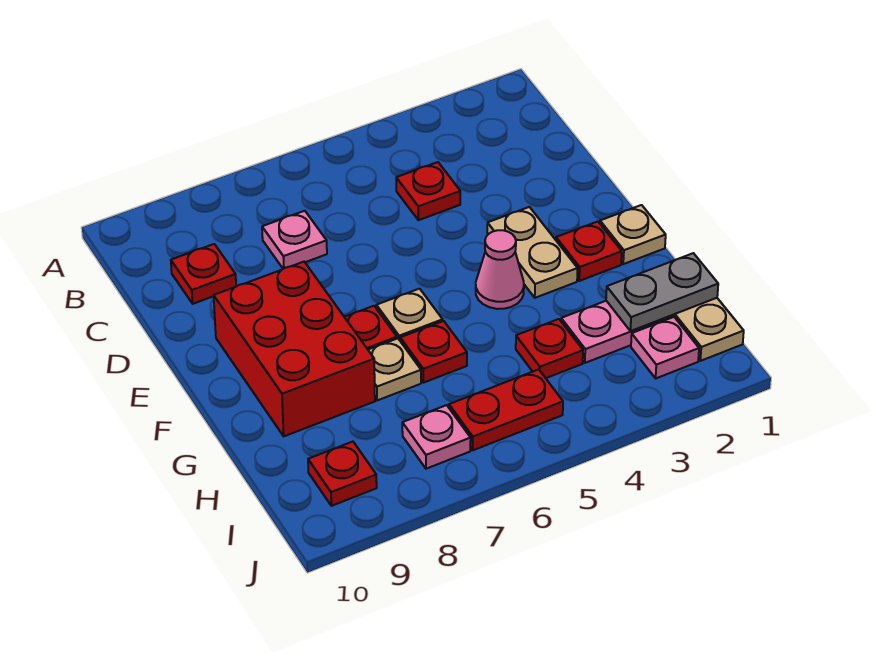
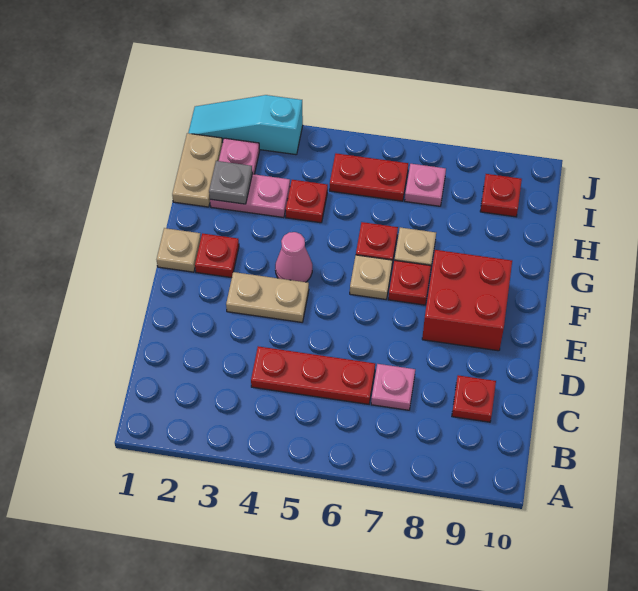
red plate C4 level 1 -> red plate C4:C6 level 1
tan plate E3:F3 level 1 -> tan plate E3:E4 level 1
red brick E8:G9 level 1 -> red brick E8:F9 level 1
grey plate H1:H2 level 2 -> grey plate H2 level 2
none -> cyan slope J1:J3 level 1 top 3

